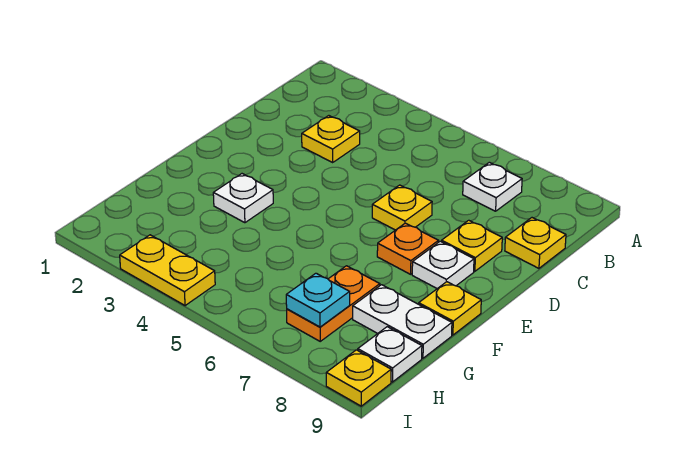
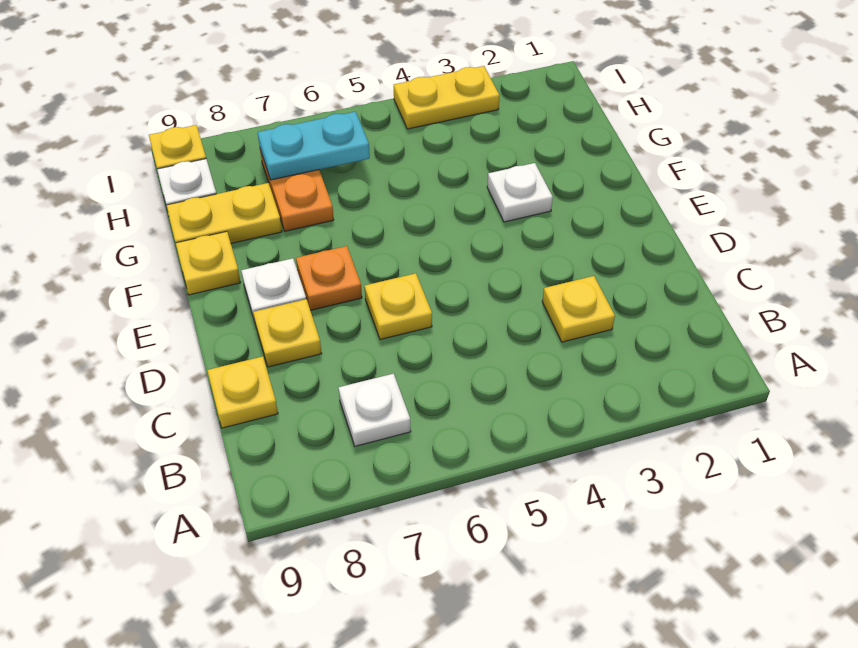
white plate G8:G9 level 1 -> yellow plate G8:G9 level 1
cyan plate H7 level 2 -> cyan plate H6:H7 level 2

